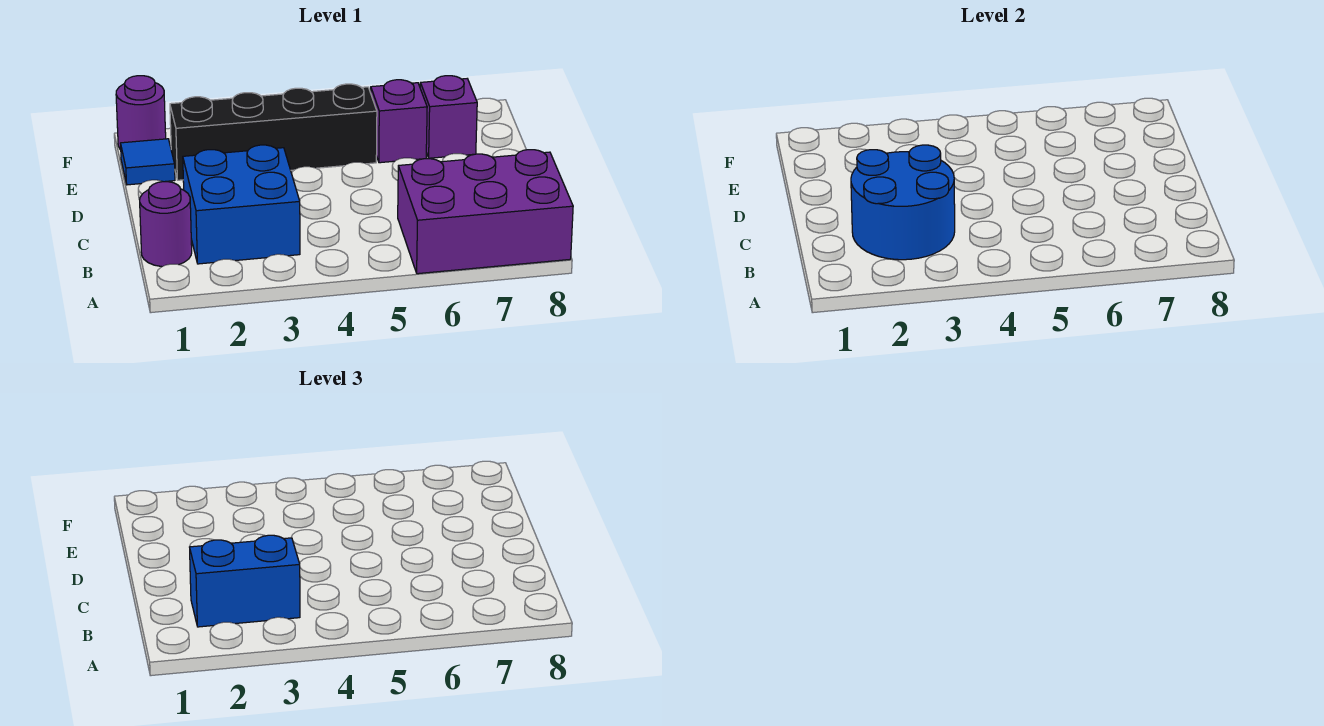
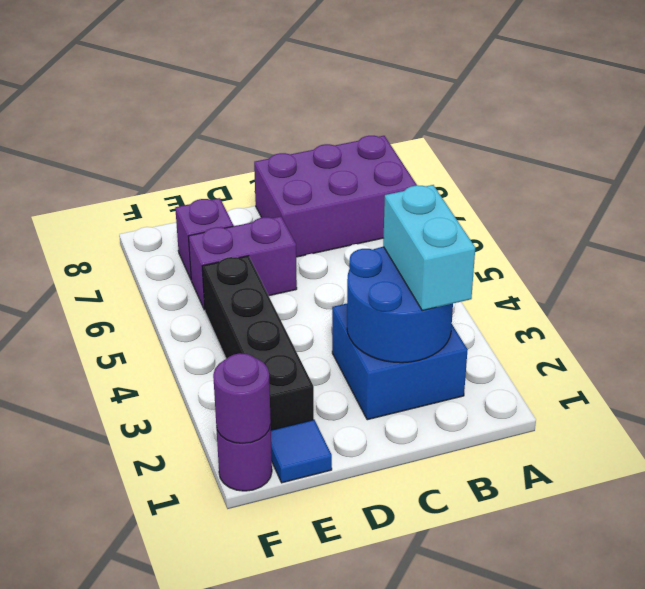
purple brick A6:B8 level 1 -> purple brick A7:C8 level 1
purple round brick B1 level 1 -> purple round brick F1 level 2
blue brick B2:B3 level 3 -> cyan brick B2:B3 level 3
purple brick E6 level 1 -> purple brick D6:E6 level 1

